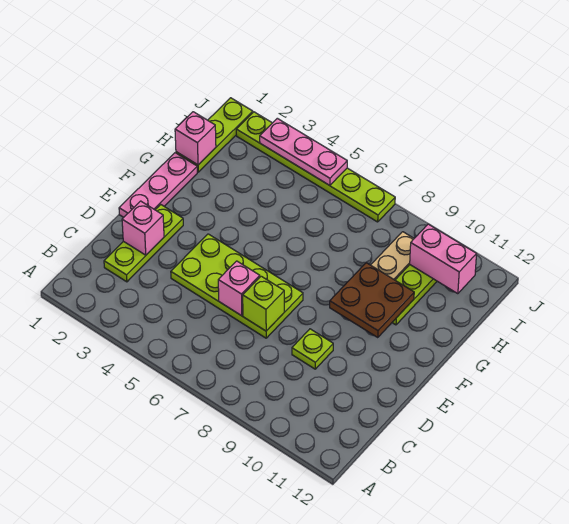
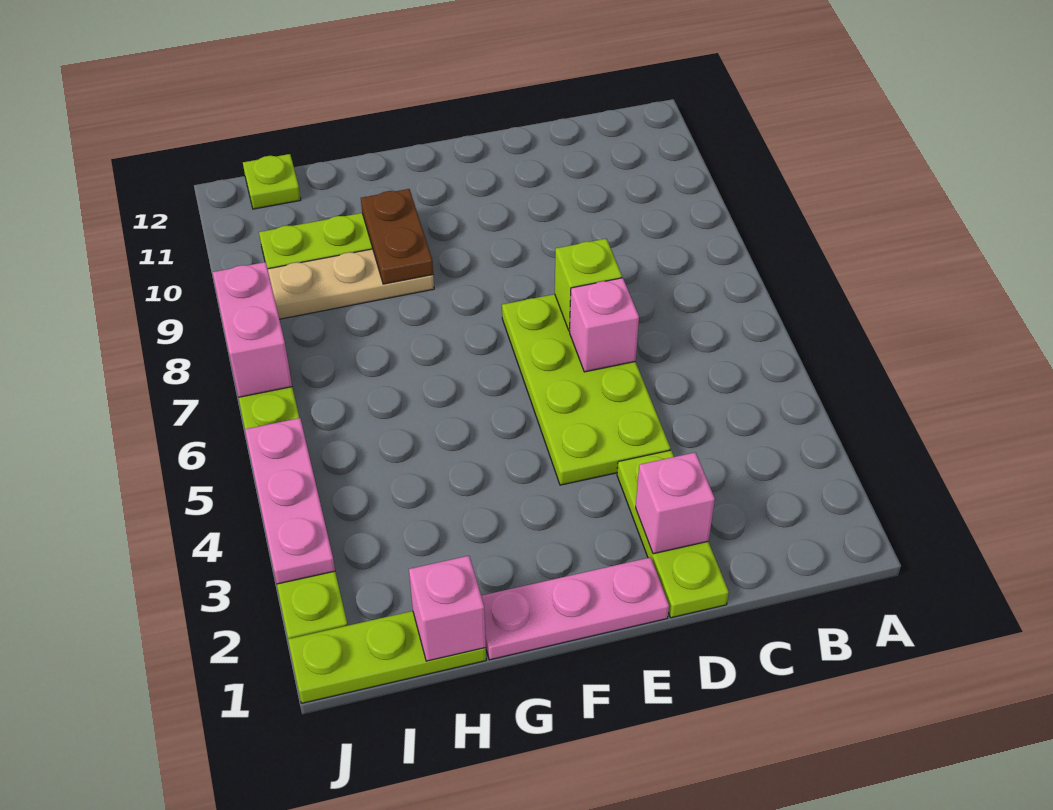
lime plate C2:E2 level 1 -> lime plate D1:D3 level 1
lime plate D9 level 1 -> lime plate I12 level 1
brown plate F9:G10 level 2 -> brown plate G9:G10 level 2
pink brick I10:I11 level 2 -> pink brick J7:J8 level 2

